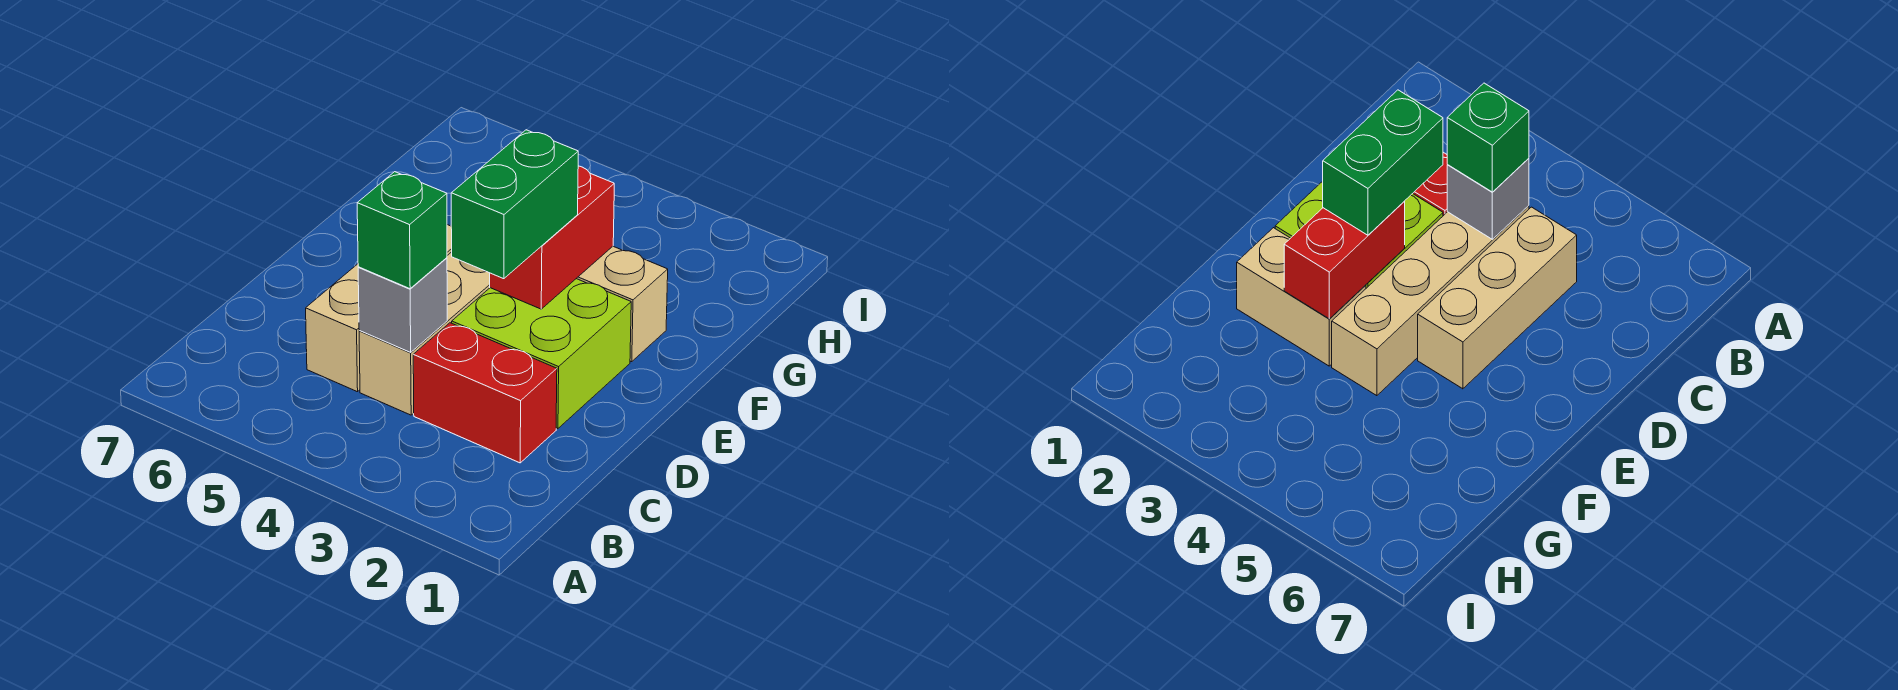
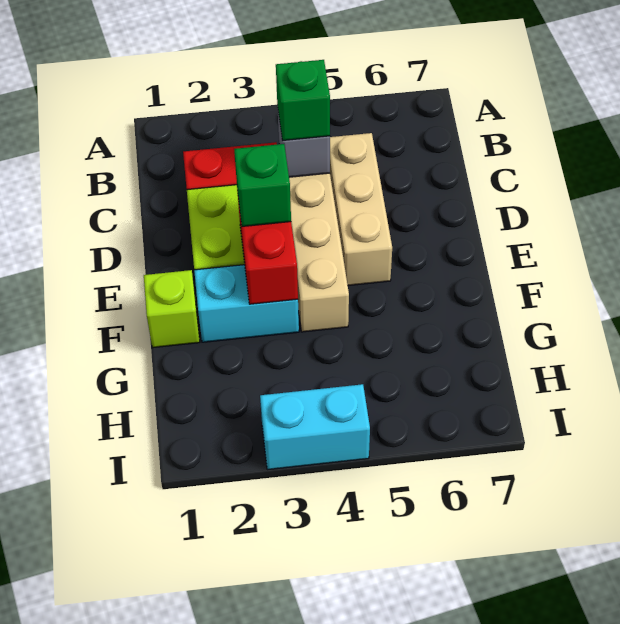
green brick D3:E3 level 3 -> green brick E3 level 3
none -> lime brick F1 level 1
tan brick F2:F3 level 1 -> cyan brick F2:F3 level 1
none -> cyan brick I3:I4 level 1

